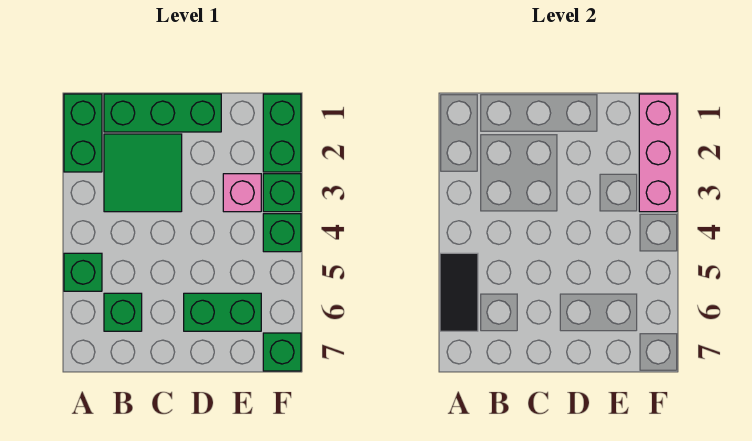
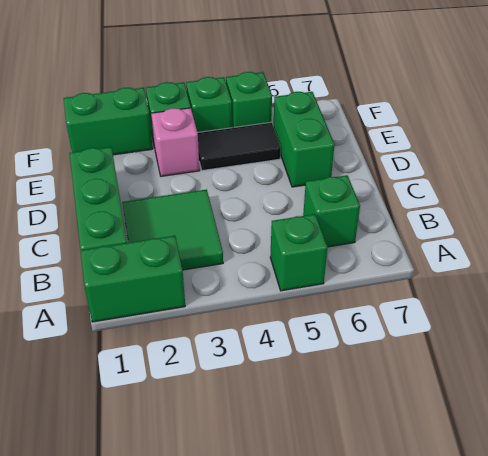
black tile A5:A6 level 2 -> black tile E4:E5 level 1
pink brick F1:F3 level 2 -> none
green brick F7 level 1 -> green brick F5 level 1

